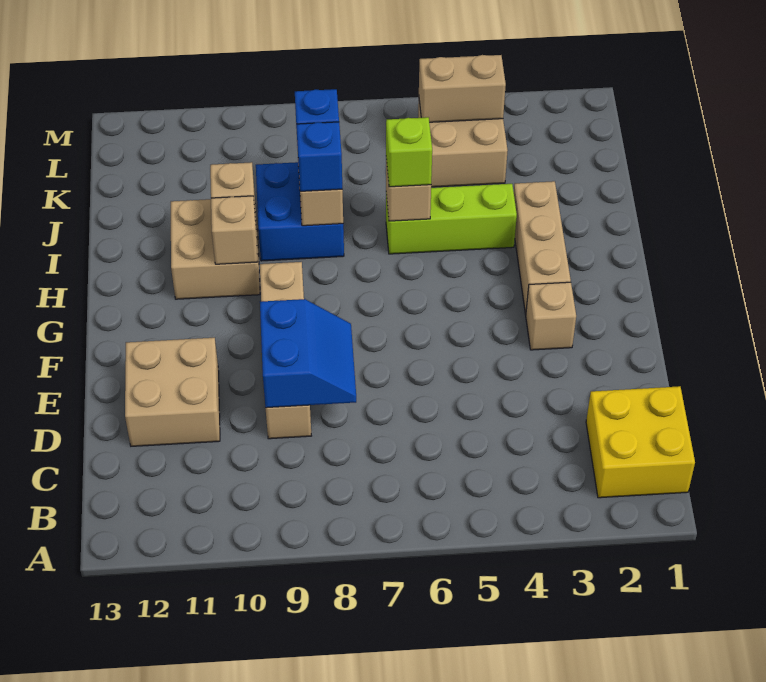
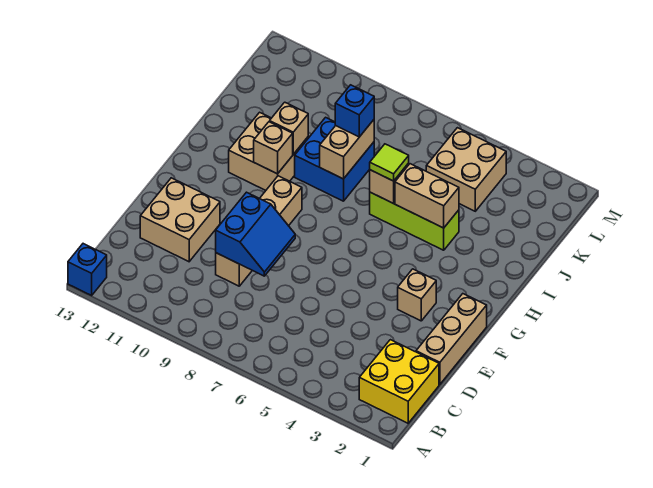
tan brick G3:I3 level 1 -> tan brick D1:F1 level 1
lime brick I6 level 3 -> lime tile I6 level 3
blue brick I8 level 3 -> blue brick A13 level 1
tan brick L4:L5 level 2 -> tan brick I4:I5 level 2

